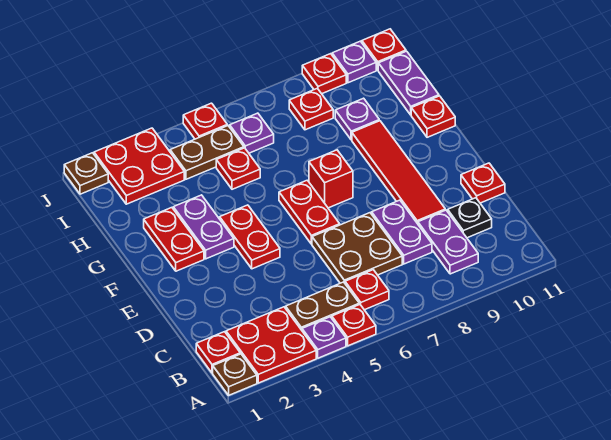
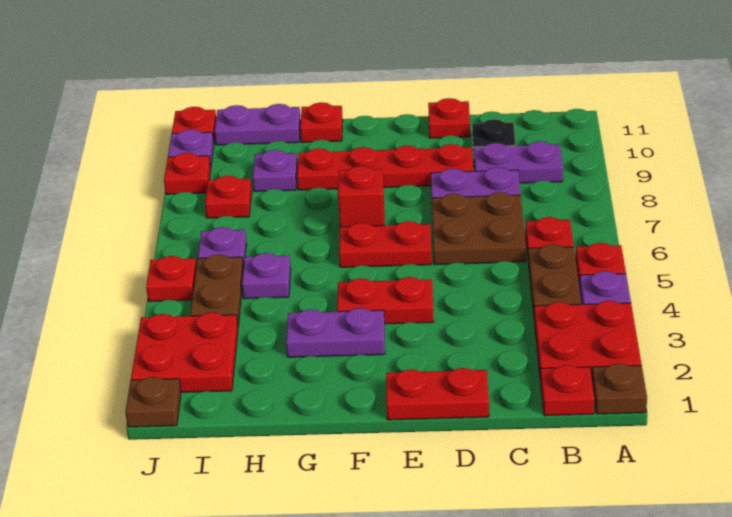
red tile D9:G9 level 1 -> red plate D9:G9 level 1
red plate F2:G2 level 1 -> red plate D1:E1 level 1
red plate H5 level 1 -> purple plate H5 level 1

